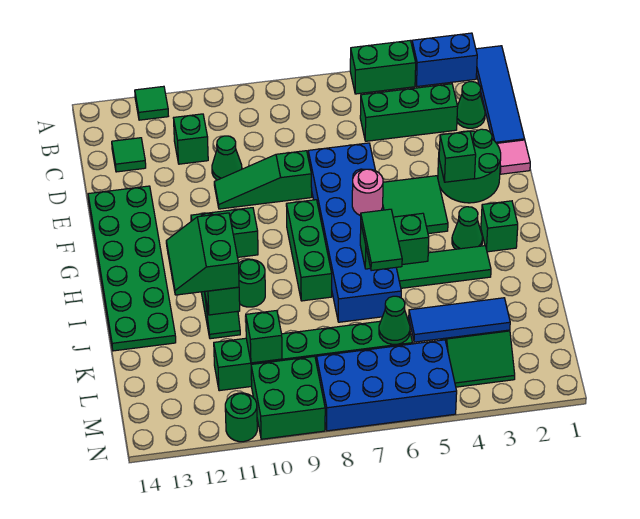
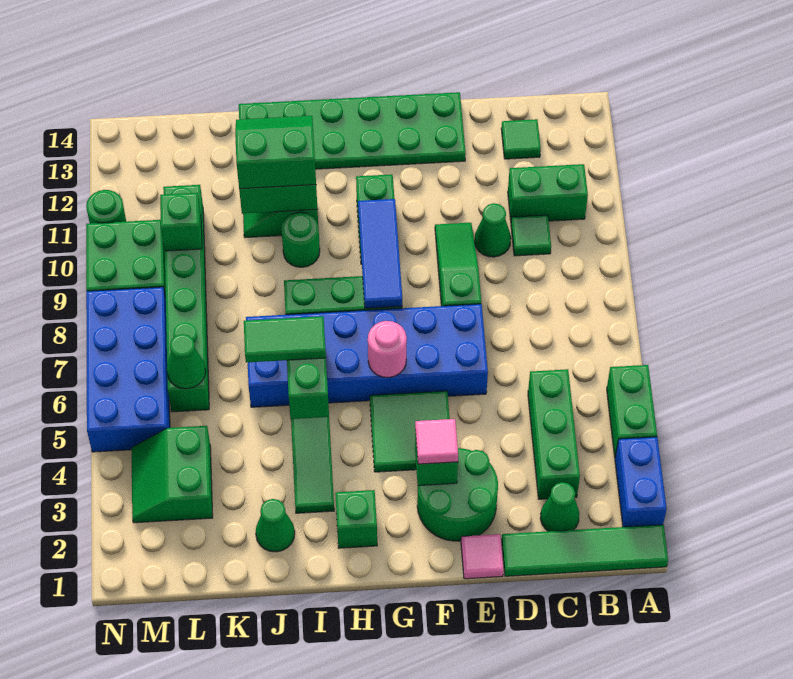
blue tile A1:D1 level 1 -> green tile A1:D1 level 1
green tile A12 level 1 -> green tile C10 level 1
green brick C11 level 1 -> green brick B11:C11 level 1
none -> pink tile F3 level 3
green cone H3 level 1 -> green cone J2 level 1
blue tile L3:L5 level 2 -> blue tile G8:G10 level 2

